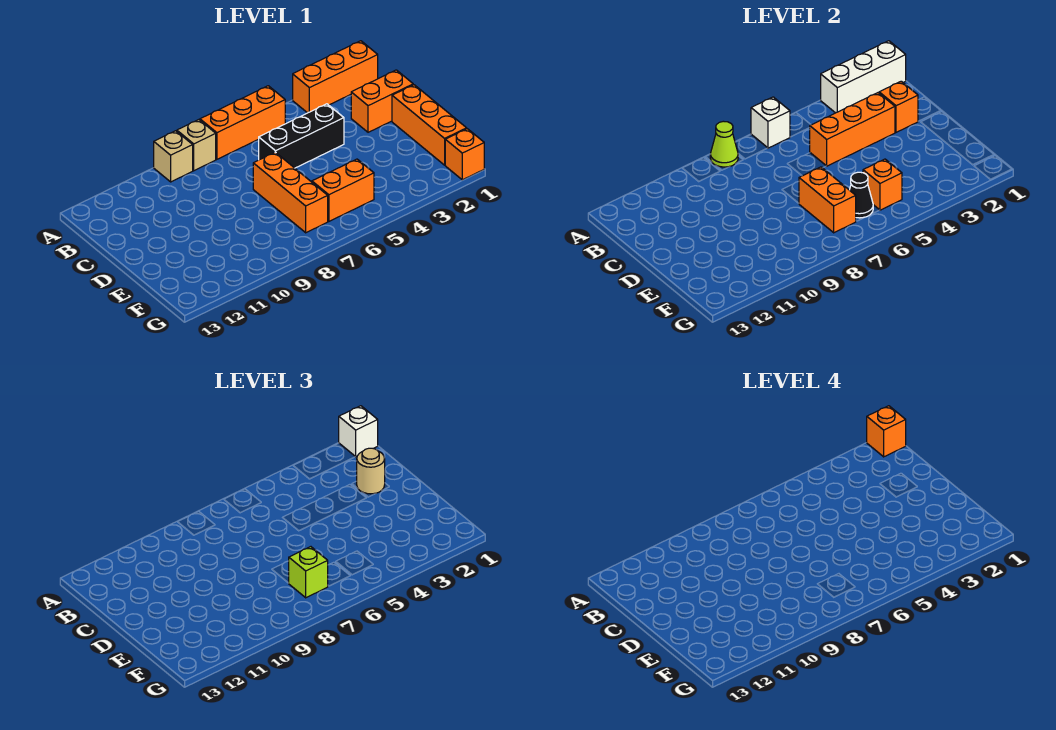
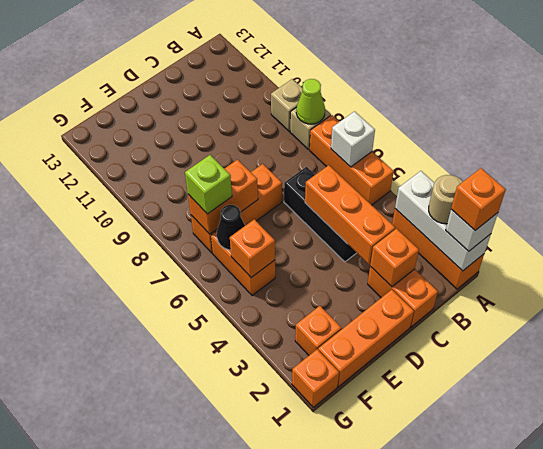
tan round brick C2 level 3 -> tan round brick A2 level 3
none -> orange brick F2 level 1

